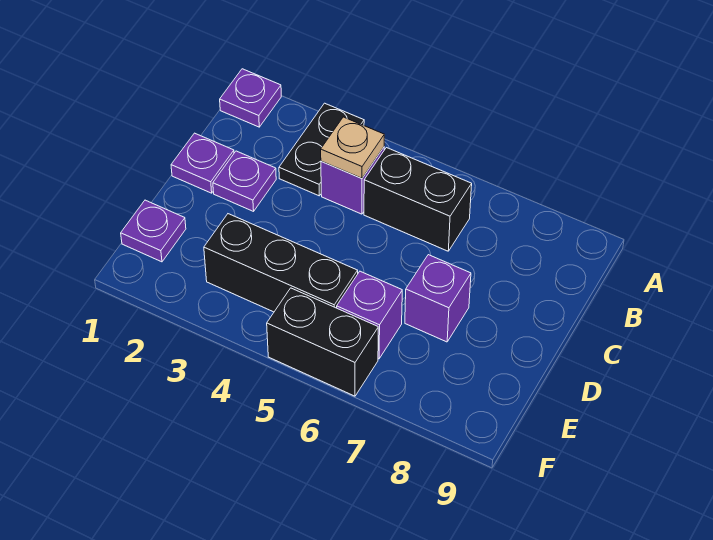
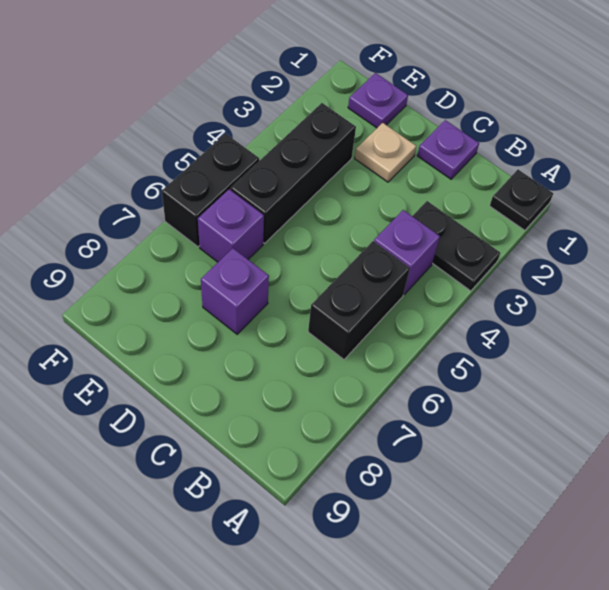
purple plate A1 level 1 -> black plate A1 level 1
tan plate B4 level 2 -> tan plate D2 level 1
purple plate C2 level 1 -> none

